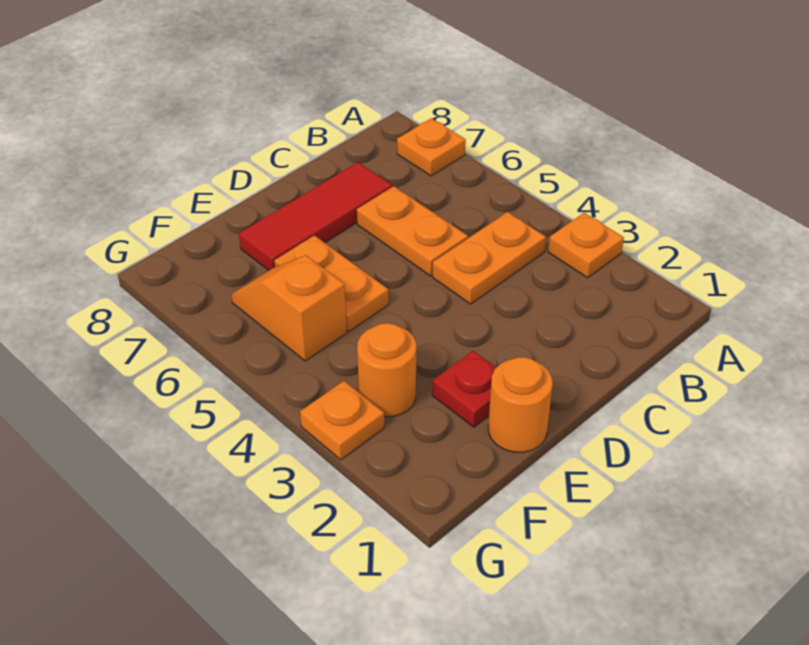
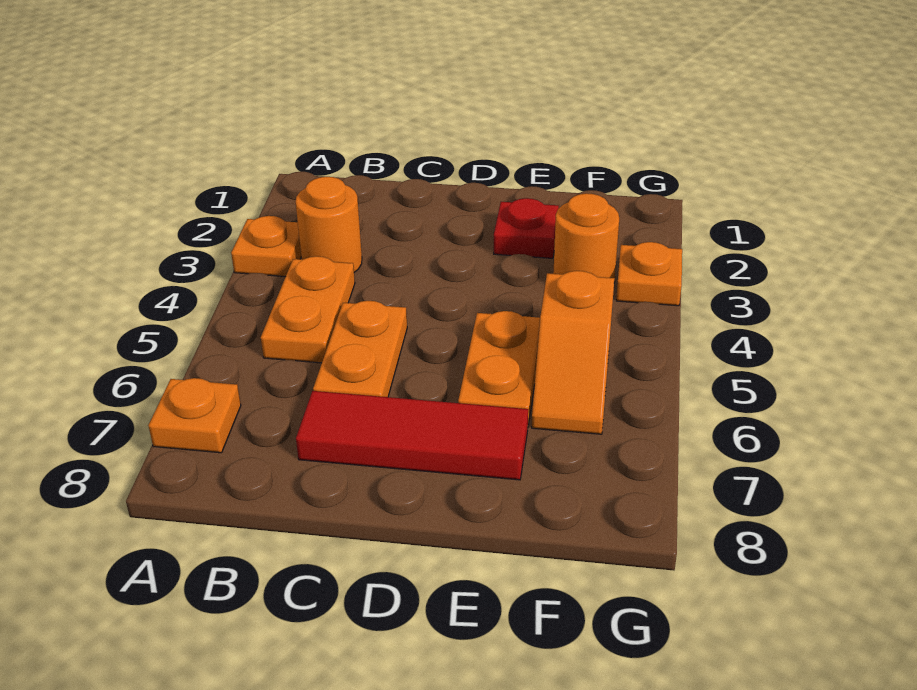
orange plate B4:C4 level 1 -> orange plate B4:B5 level 1
orange round brick E1 level 1 -> orange round brick B3 level 1

